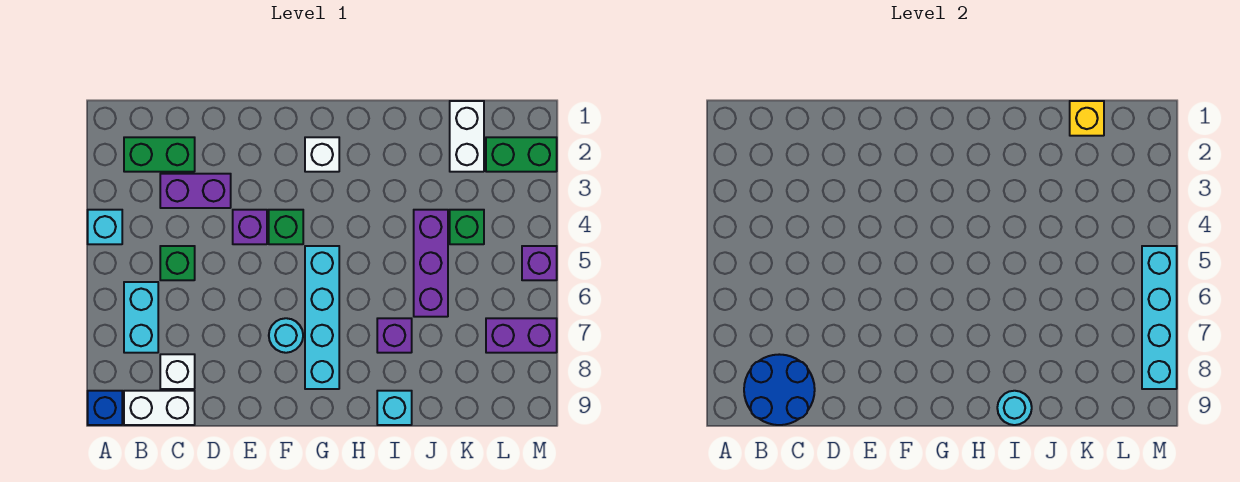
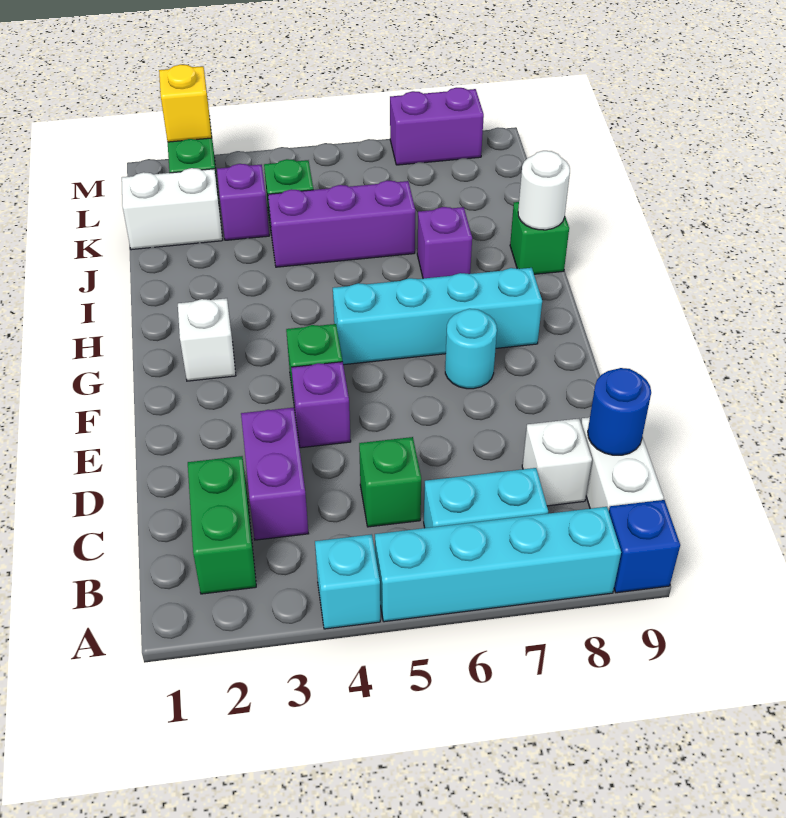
blue round brick B8:C9 level 2 -> blue round brick C9 level 2
cyan brick I9 level 1 -> green brick I9 level 1
cyan round brick I9 level 2 -> white round brick I9 level 2
yellow brick K1 level 2 -> yellow brick M2 level 2
purple brick L7:M7 level 1 -> purple brick M7:M8 level 1
purple brick M5 level 1 -> purple brick K3 level 1
cyan brick M5:M8 level 2 -> cyan brick A5:A8 level 1

